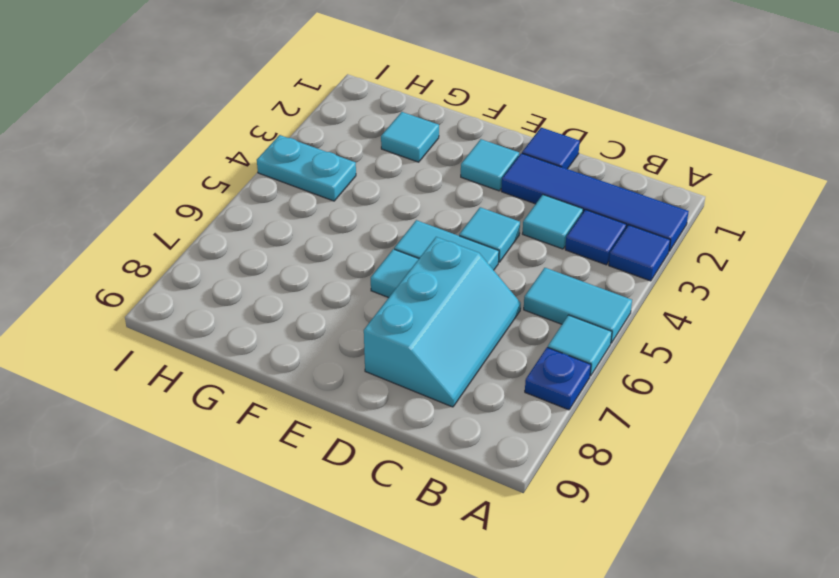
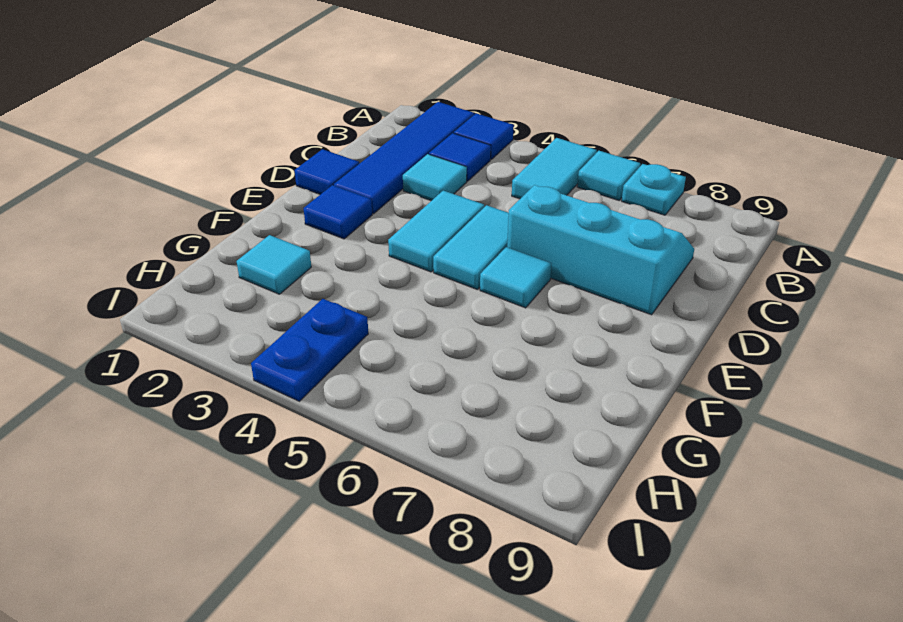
blue plate A7 level 1 -> cyan plate A7 level 1
cyan tile D4 level 1 -> cyan tile D4:E4 level 1
cyan tile E2 level 1 -> blue tile E2 level 1
cyan plate H4:I4 level 1 -> blue plate H4:I4 level 1

